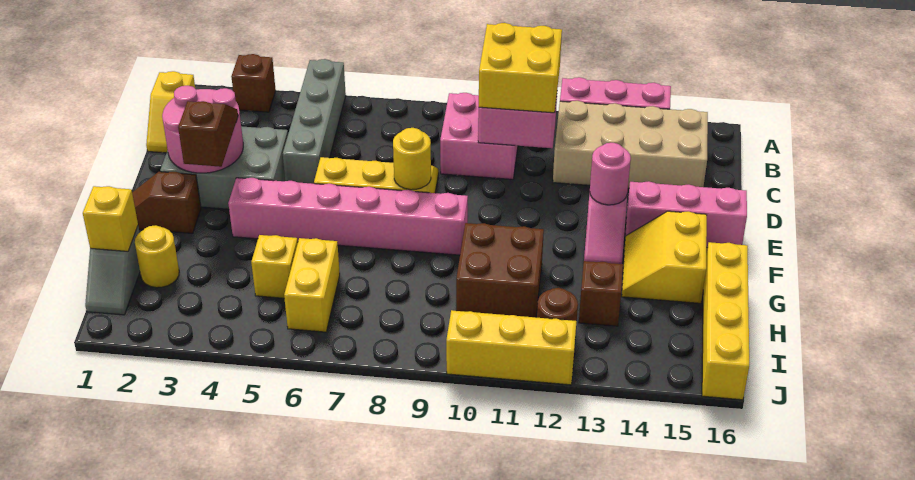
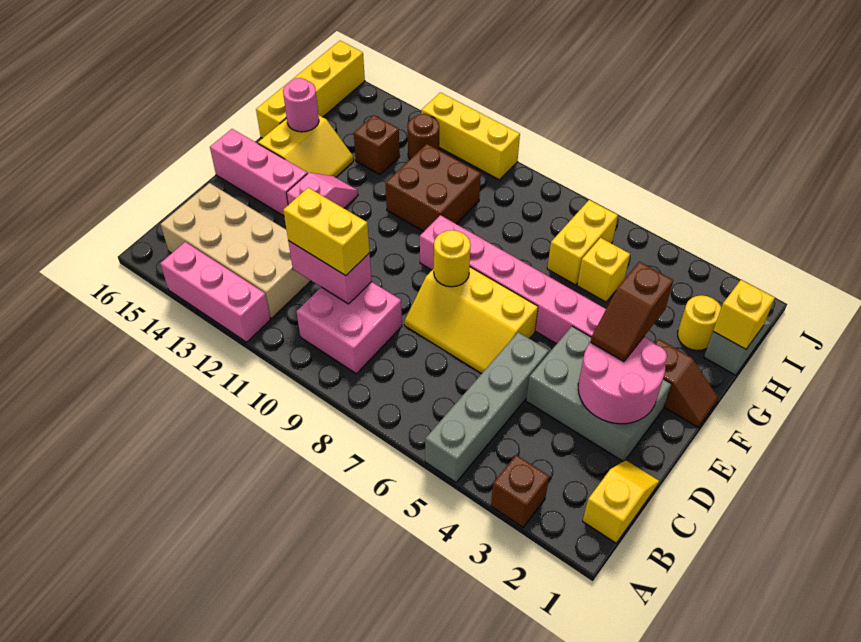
yellow brick B10:C11 level 3 -> yellow brick C10:C11 level 3
pink round brick E13 level 2 -> pink round brick G15 level 2

